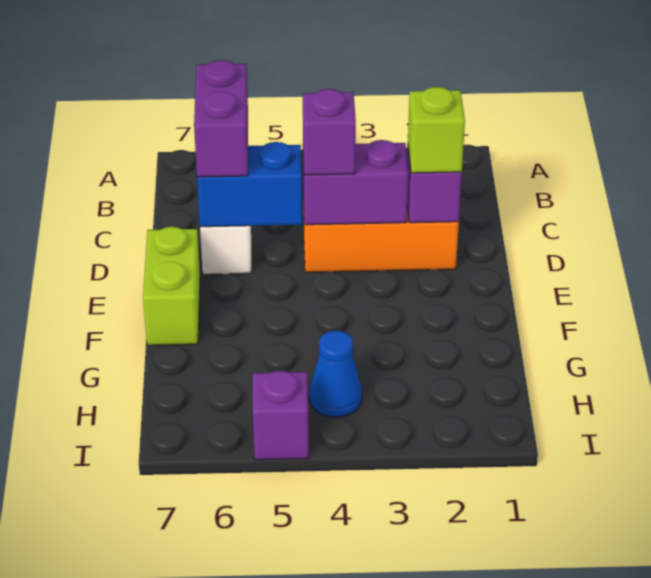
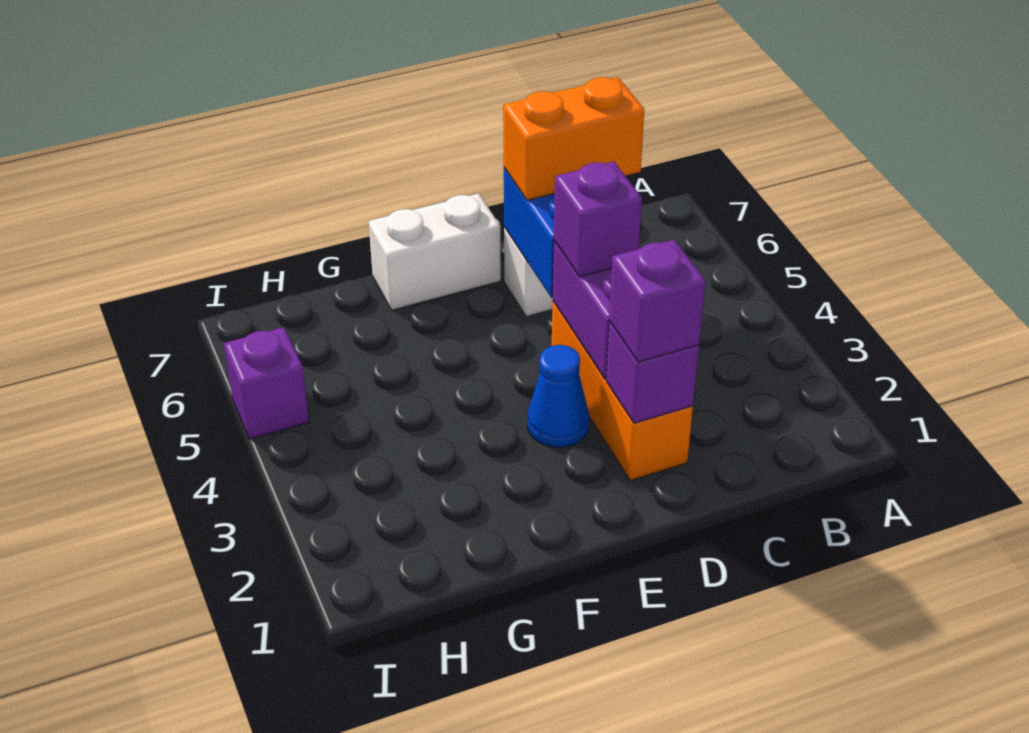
purple brick C6:D6 level 3 -> orange brick C6:D6 level 3
lime brick D2 level 3 -> purple brick D2 level 3
lime brick E7:F7 level 1 -> white brick E7:F7 level 1
blue cone H4 level 1 -> blue cone E3 level 1

